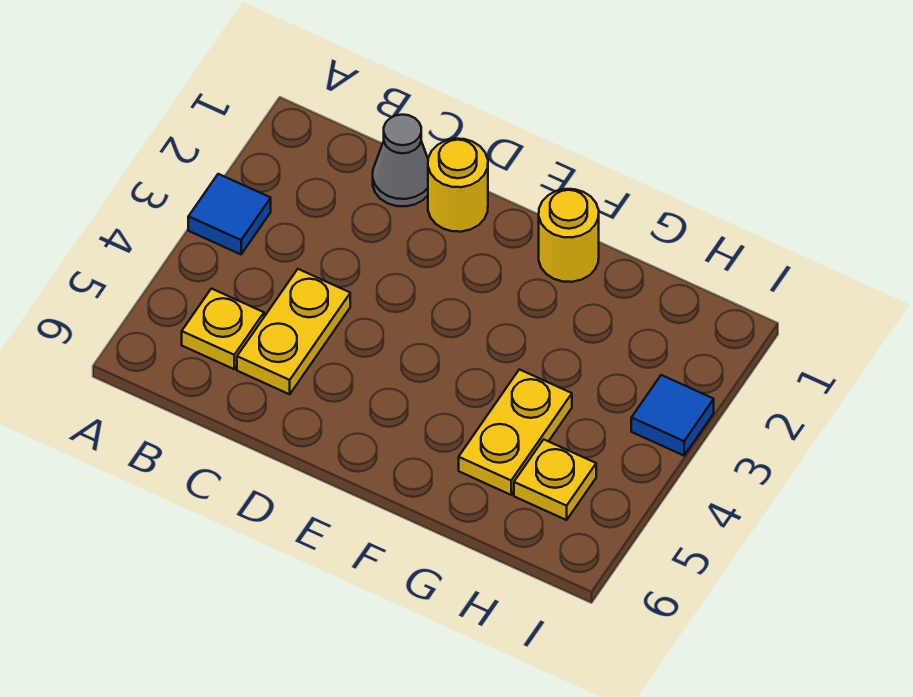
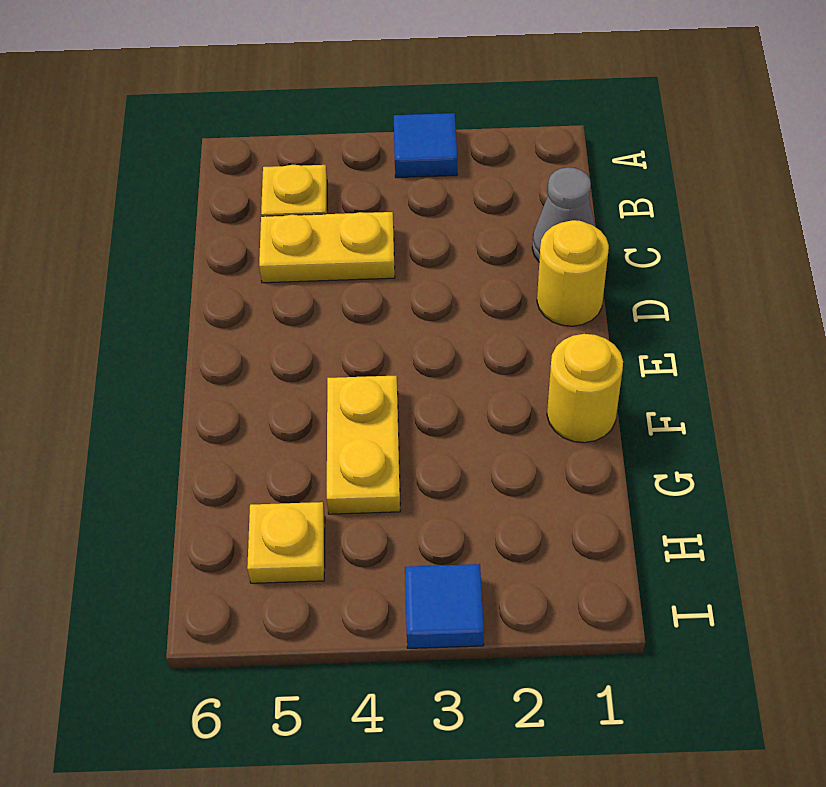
yellow plate G4:G5 level 1 -> yellow plate F4:G4 level 1

